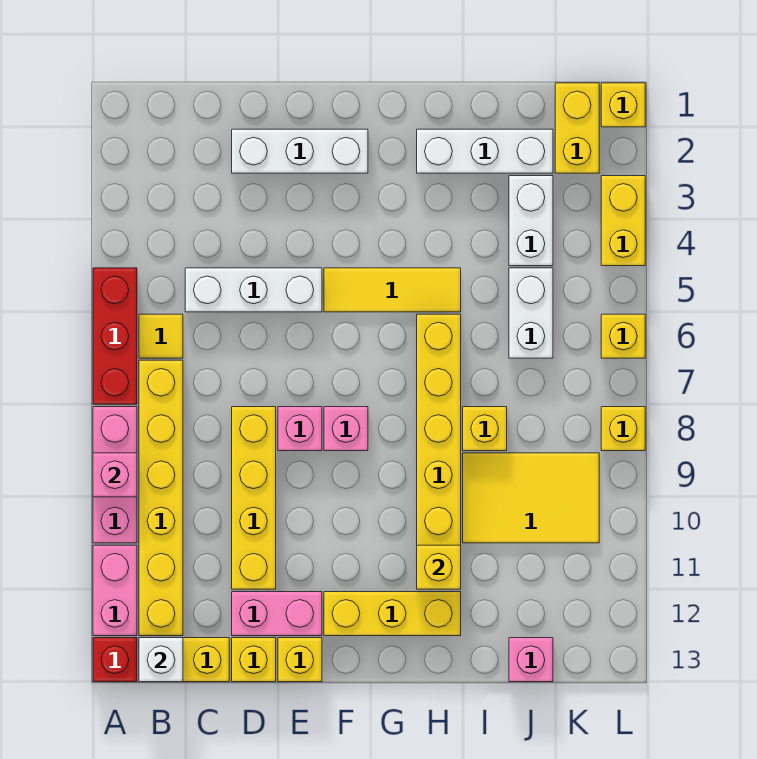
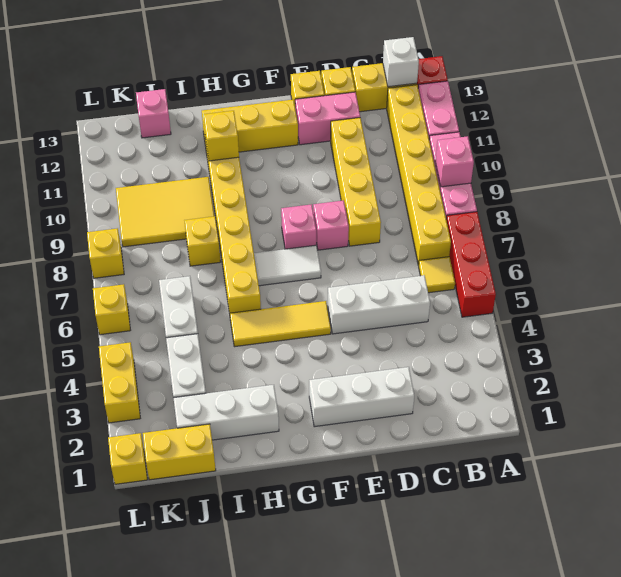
none -> white tile F7:G7 level 1
yellow brick K1:K2 level 1 -> yellow brick J1:K1 level 1

